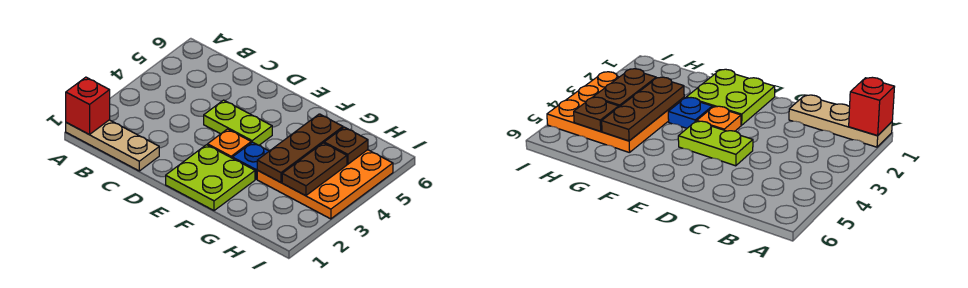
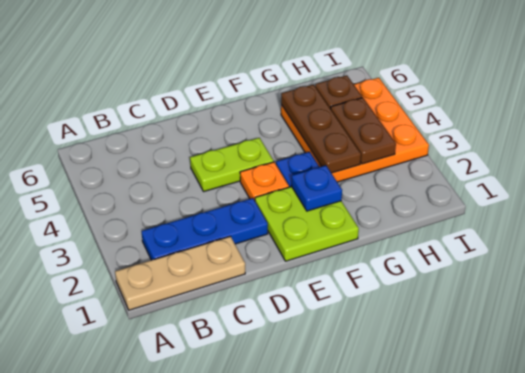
red brick A1 level 2 -> none
none -> blue plate B2:D2 level 1
none -> blue plate F2 level 2

